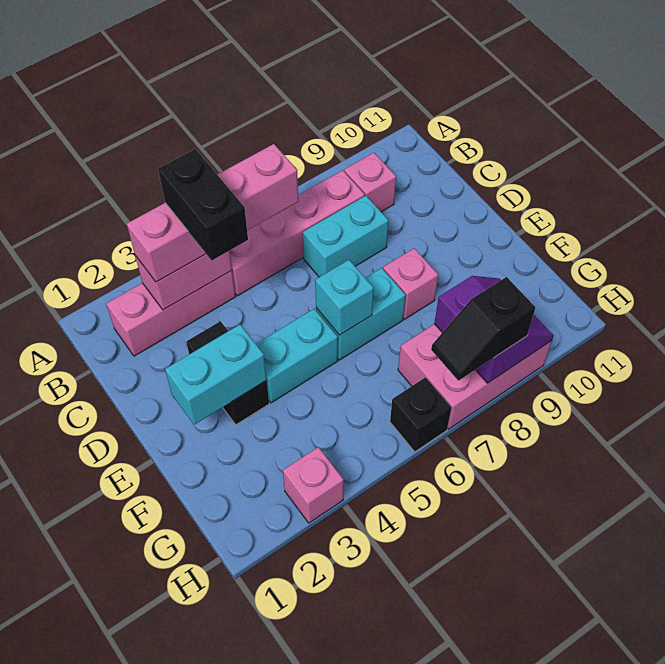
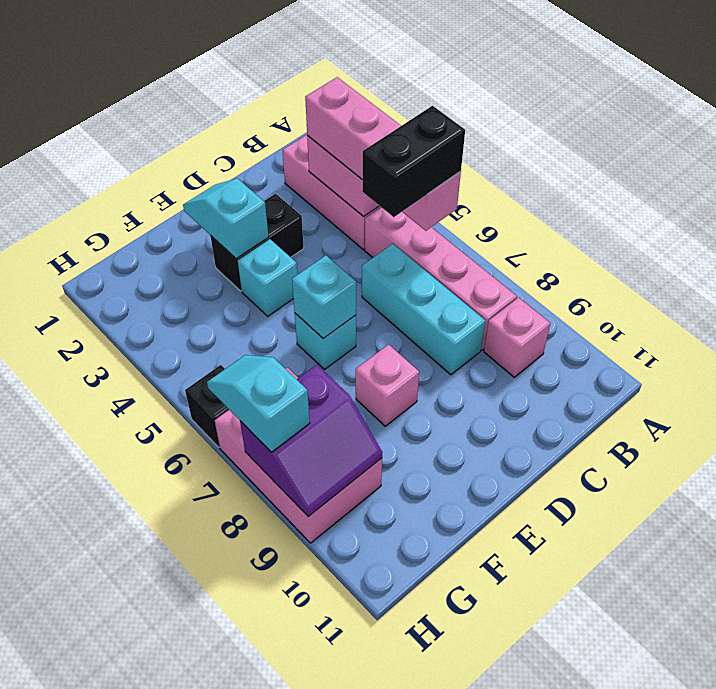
black brick B4:C4 level 4 -> black brick B6:C6 level 4
cyan brick C7:C8 level 1 -> cyan brick C6:C8 level 1
cyan brick E2:E3 level 2 -> cyan slope E2:E3 level 2 top 3
cyan brick E4:E5 level 1 -> cyan brick E4 level 1
cyan brick E6:E7 level 1 -> cyan brick E6 level 1
pink brick H3 level 1 -> none
black slope H7:H8 level 3 top 8 -> cyan slope H7:H8 level 3 top 8

